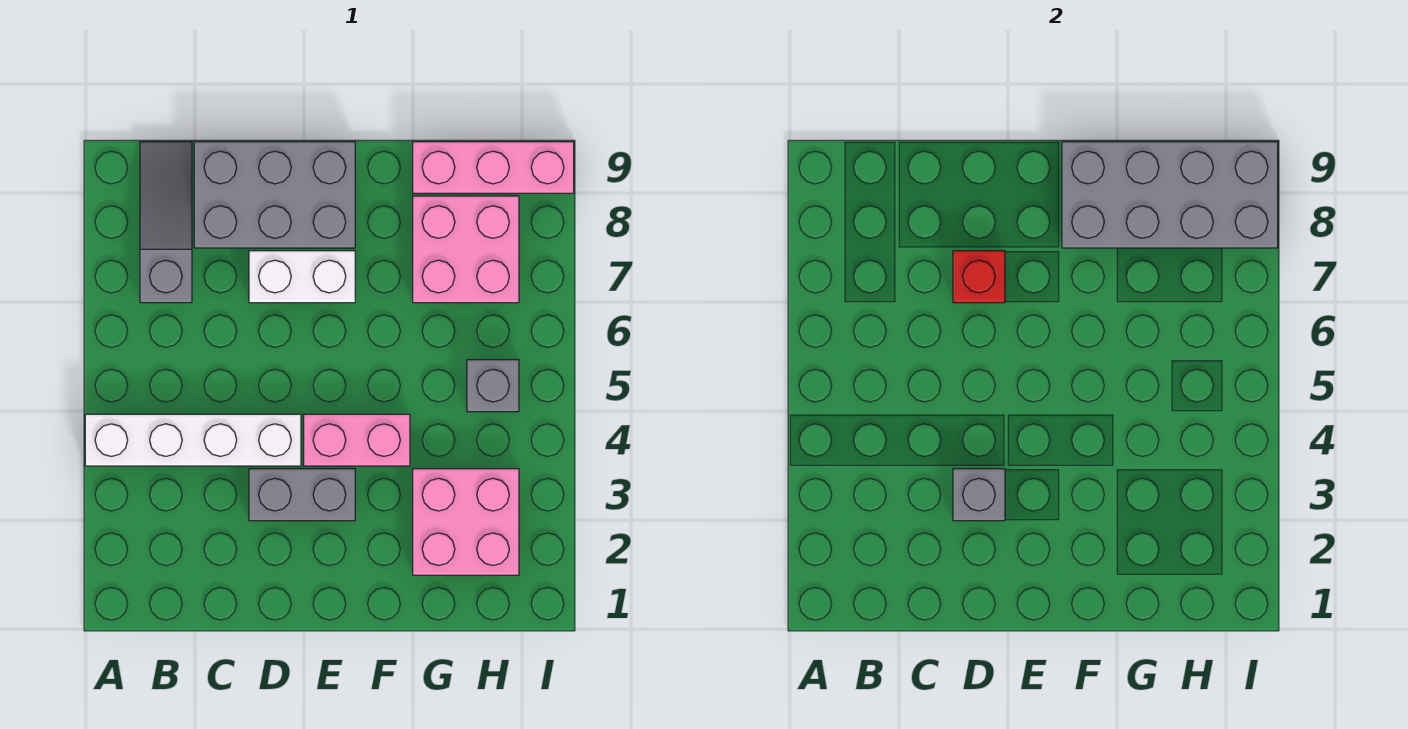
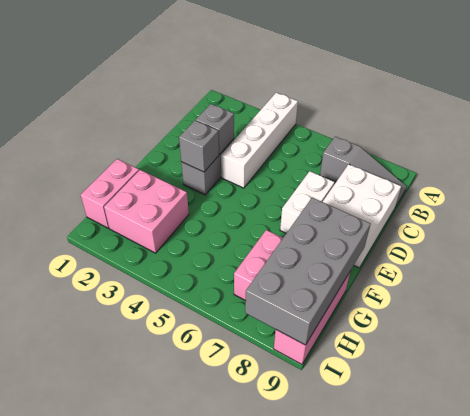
grey brick C8:E9 level 1 -> white brick C8:E9 level 1
red brick D7 level 2 -> none
pink brick E4:F4 level 1 -> pink brick G1:H1 level 1
grey brick H5 level 1 -> grey brick E3 level 2

